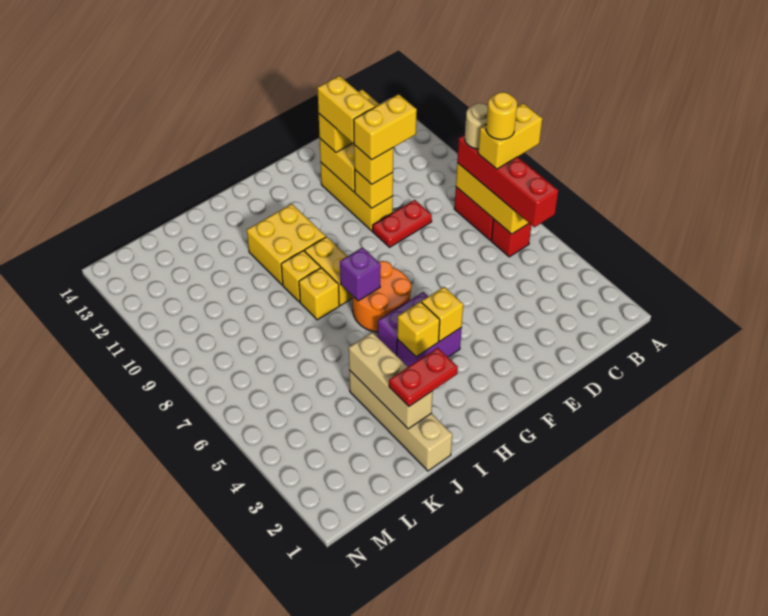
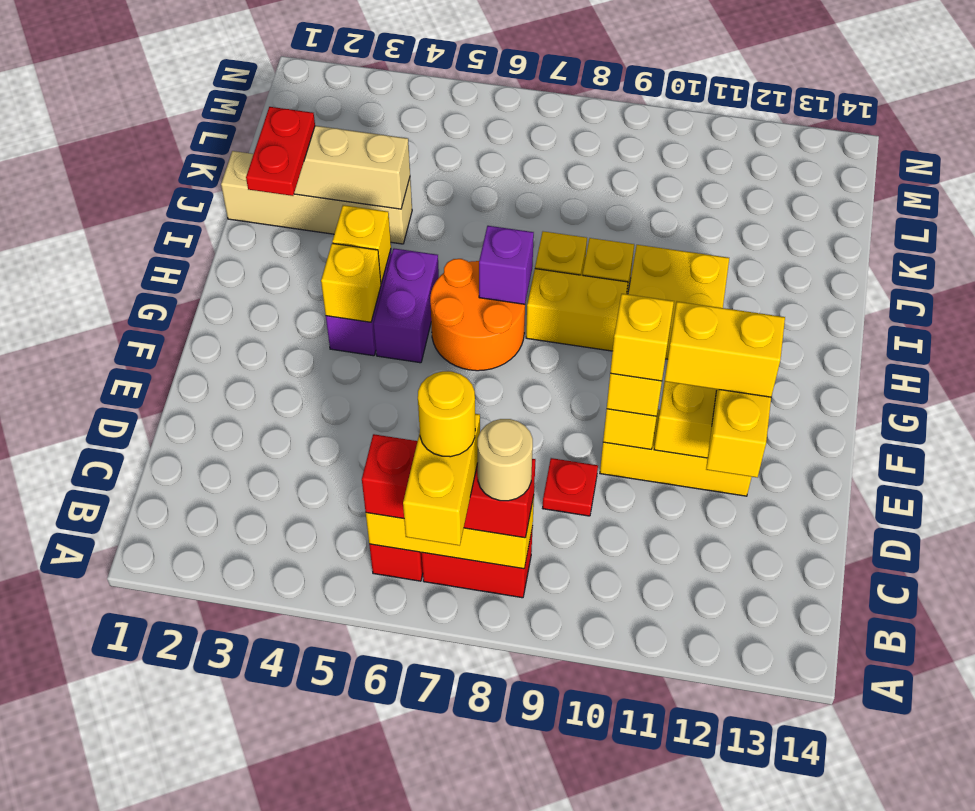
red brick B5:B8 level 3 -> red brick B6:B8 level 3
red plate D9:E9 level 1 -> red plate D9 level 1
yellow brick D10:E10 level 4 -> yellow brick E10 level 4

